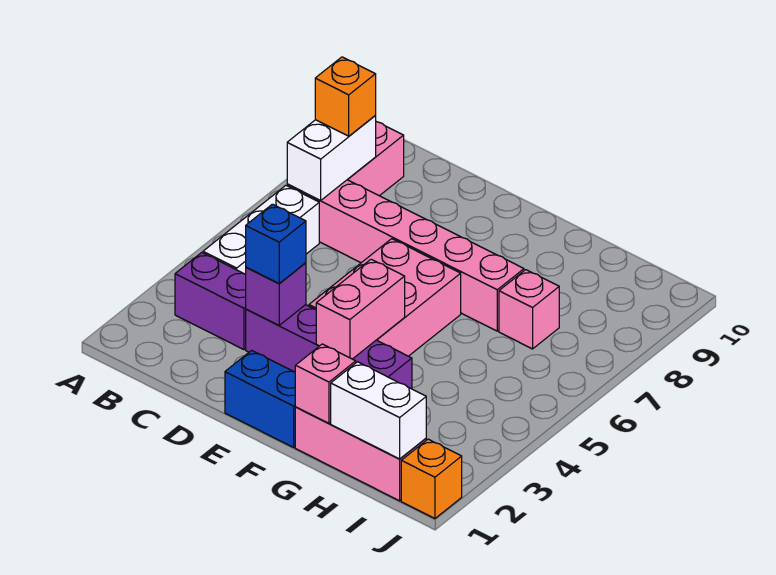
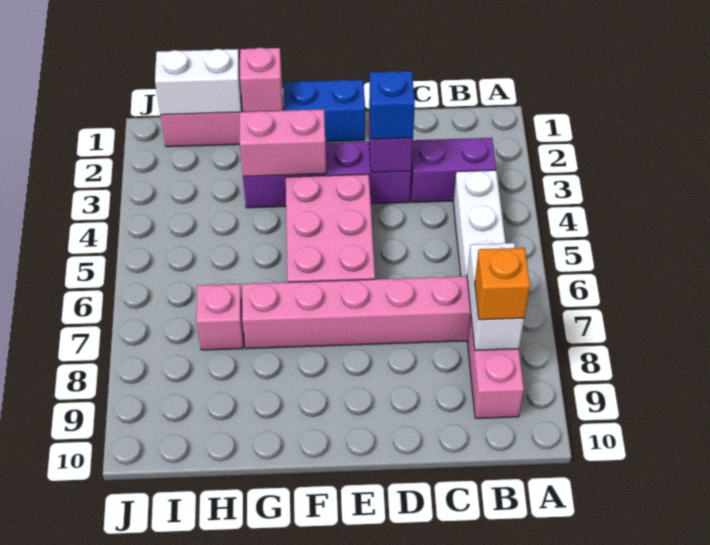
pink brick F3:F4 level 2 -> pink brick F3:G3 level 2
orange brick J1 level 1 -> none

